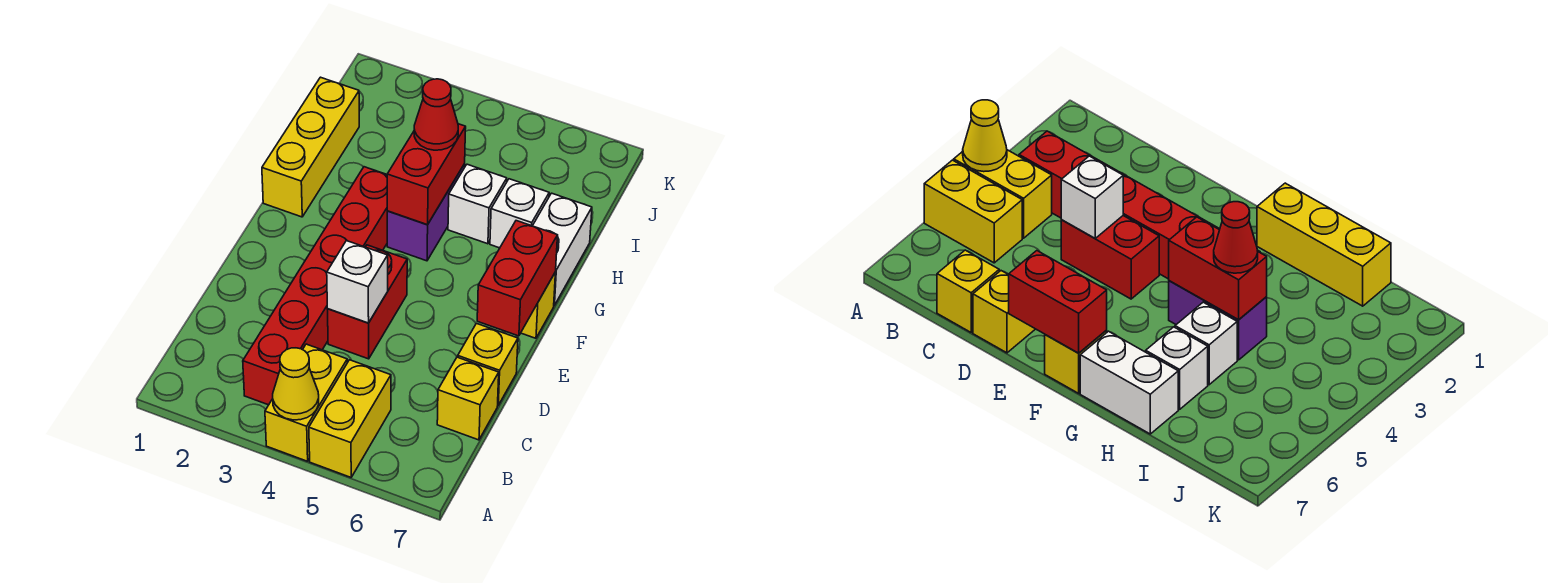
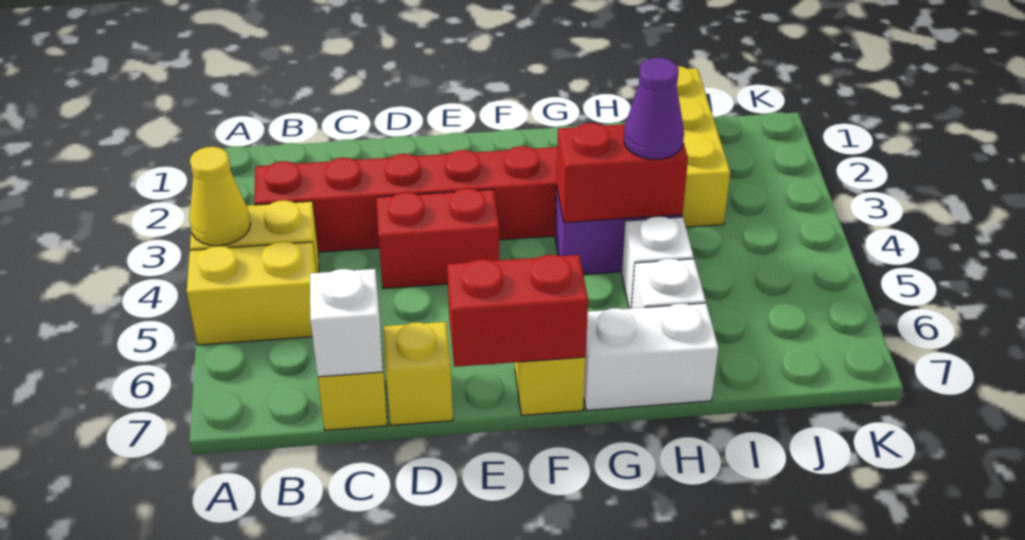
white brick D4 level 2 -> white brick C7 level 2
yellow brick G1:I1 level 1 -> yellow brick I1:I3 level 1
red cone H4 level 3 -> purple cone H4 level 3

